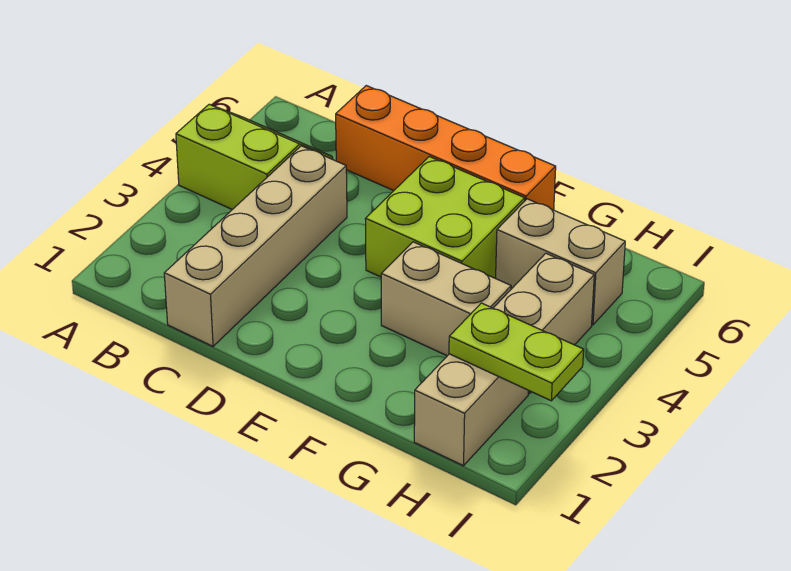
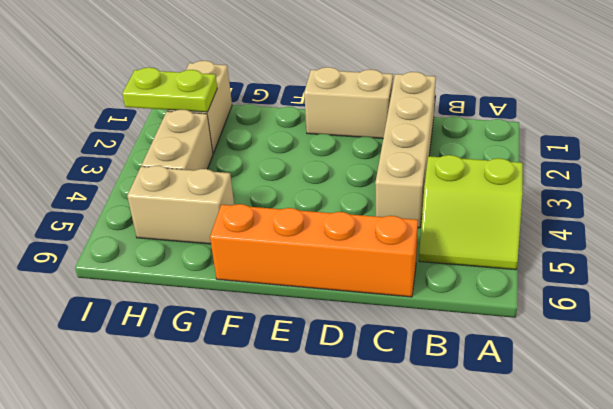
lime brick E4:F5 level 1 -> none
tan brick F3:G3 level 1 -> tan brick D1:E1 level 1

